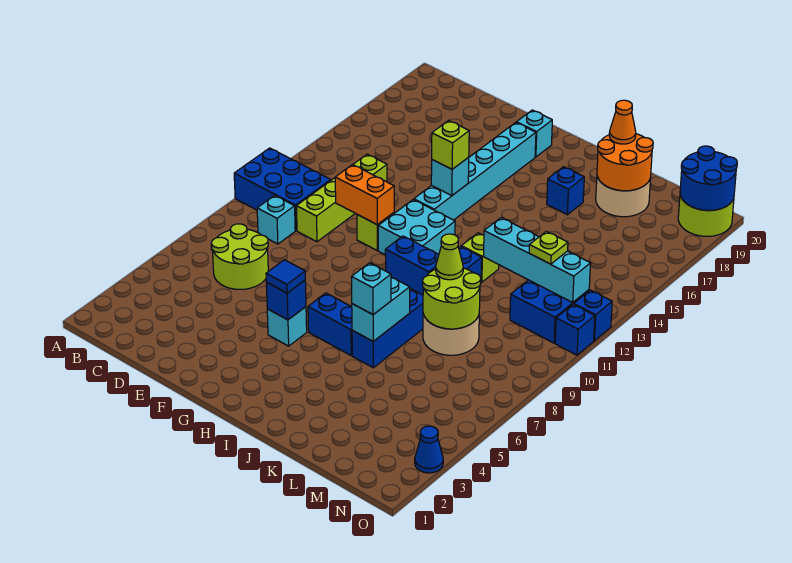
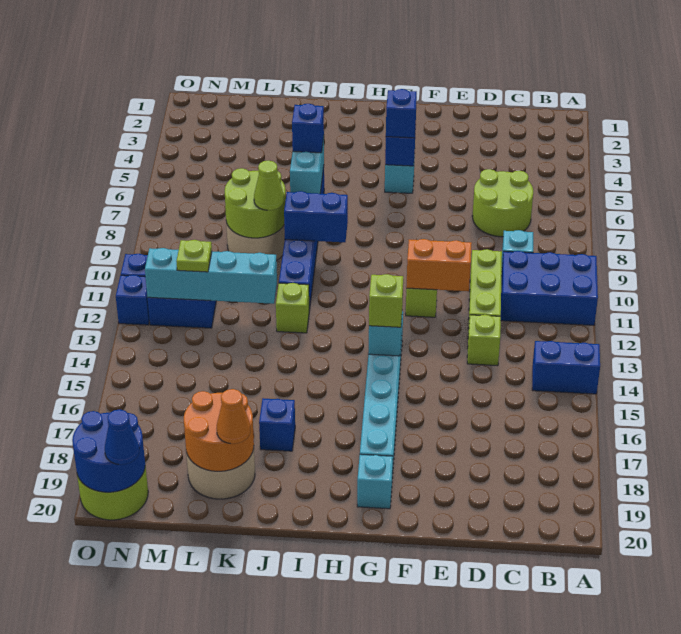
blue tile G5 level 3 -> blue brick G5 level 3
cyan brick G11:H12 level 1 -> none
blue brick H6:I6 level 1 -> blue brick A14:B14 level 1
cyan brick J6 level 3 -> blue brick J6 level 3
blue cone O3 level 1 -> blue cone N20 level 3

